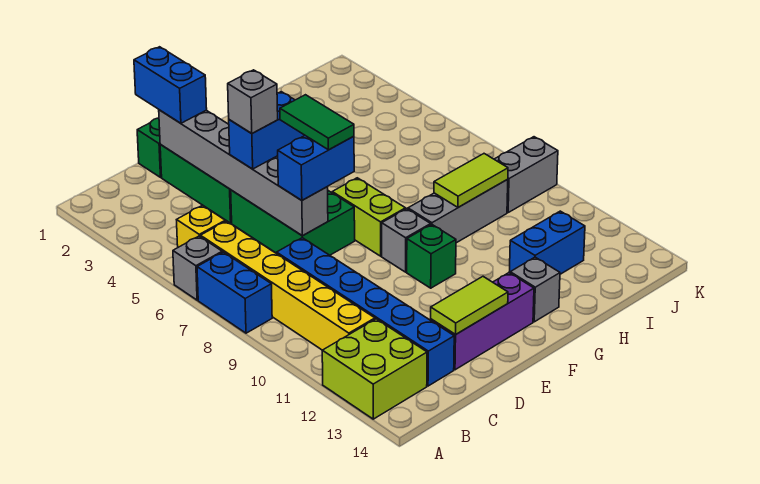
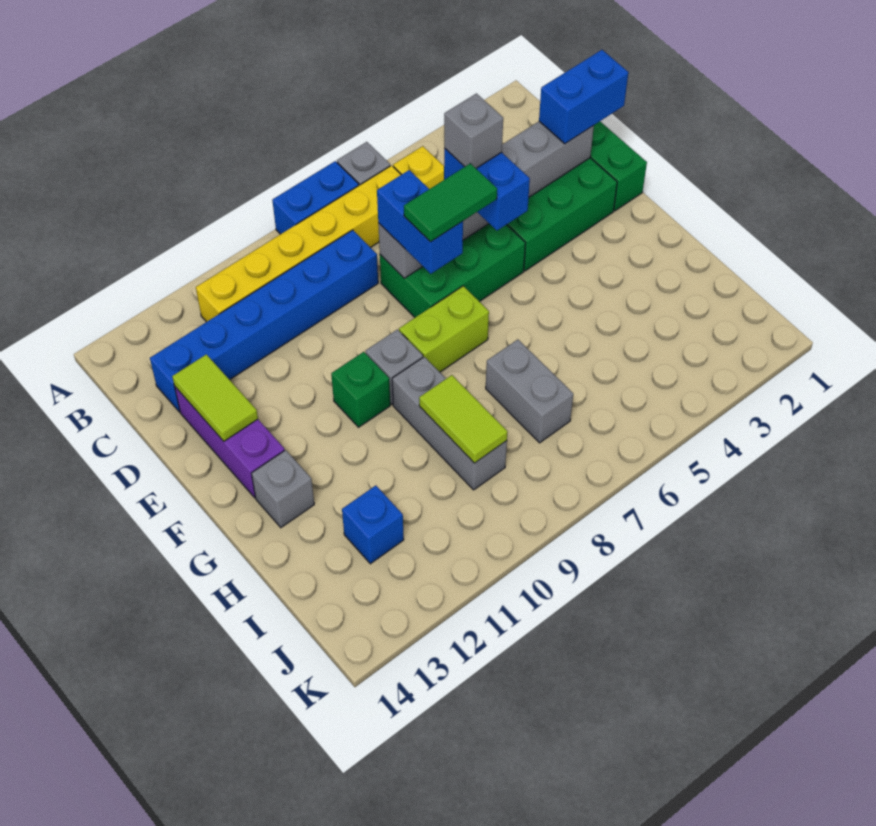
lime brick A12:B13 level 1 -> none
blue brick H12:I12 level 1 -> blue brick I12 level 1
grey brick J9:K9 level 1 -> grey brick H7:I7 level 1

